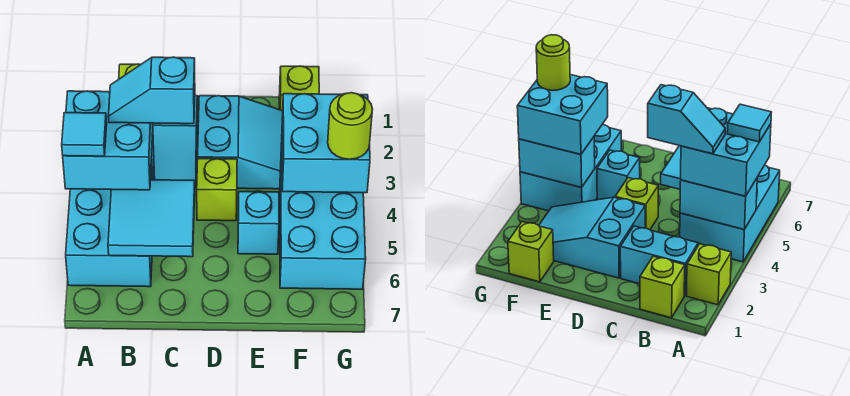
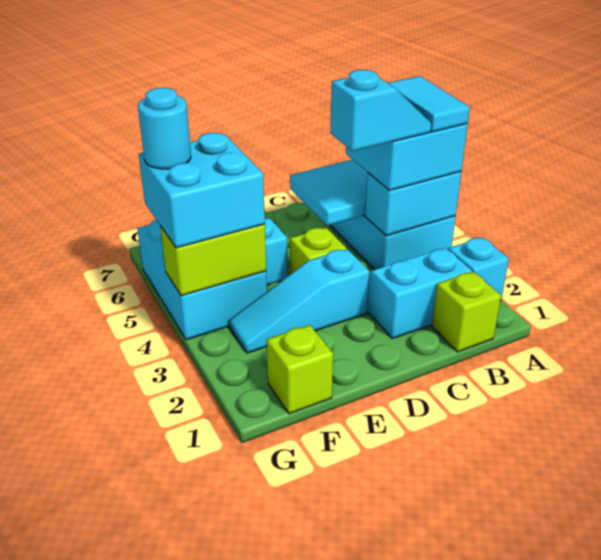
lime brick A2 level 1 -> cyan brick A2 level 1
cyan tile A5 level 4 -> cyan tile A4:A5 level 4
cyan slope D2:F3 level 1 top D -> cyan slope D3:F3 level 1 top D
cyan brick F4:G4 level 2 -> lime brick F4:G4 level 2
lime round brick G5 level 4 -> cyan round brick G5 level 4

